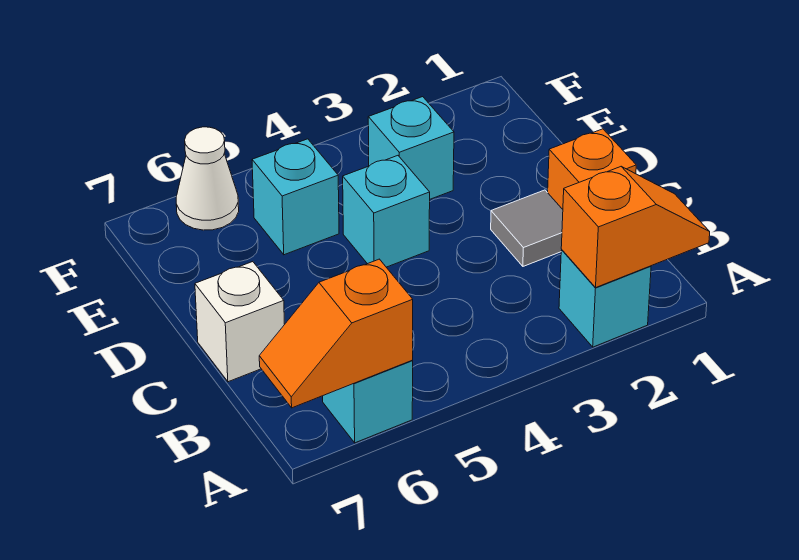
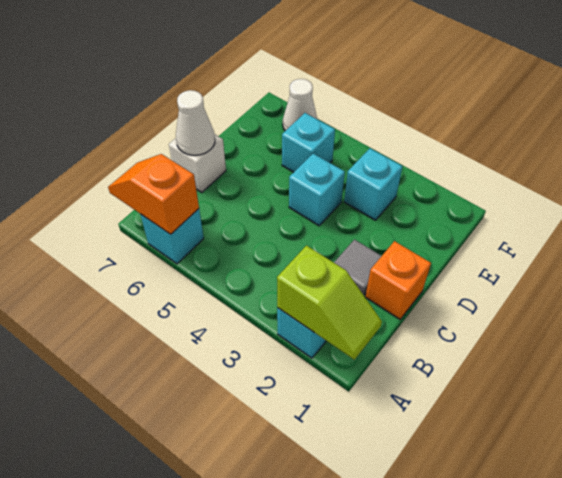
orange slope A1:A2 level 2 top 2 -> lime slope A1:A2 level 2 top 2
none -> white cone C7 level 2

